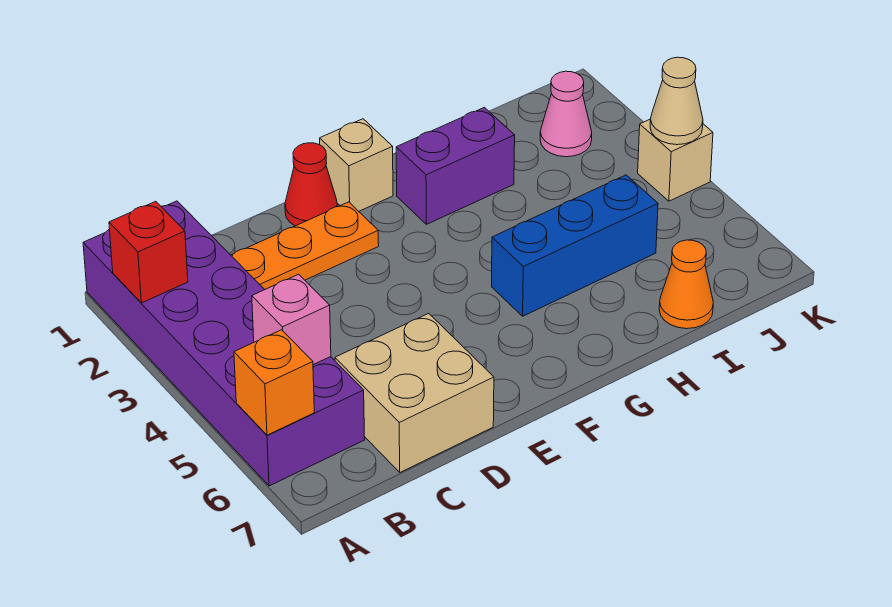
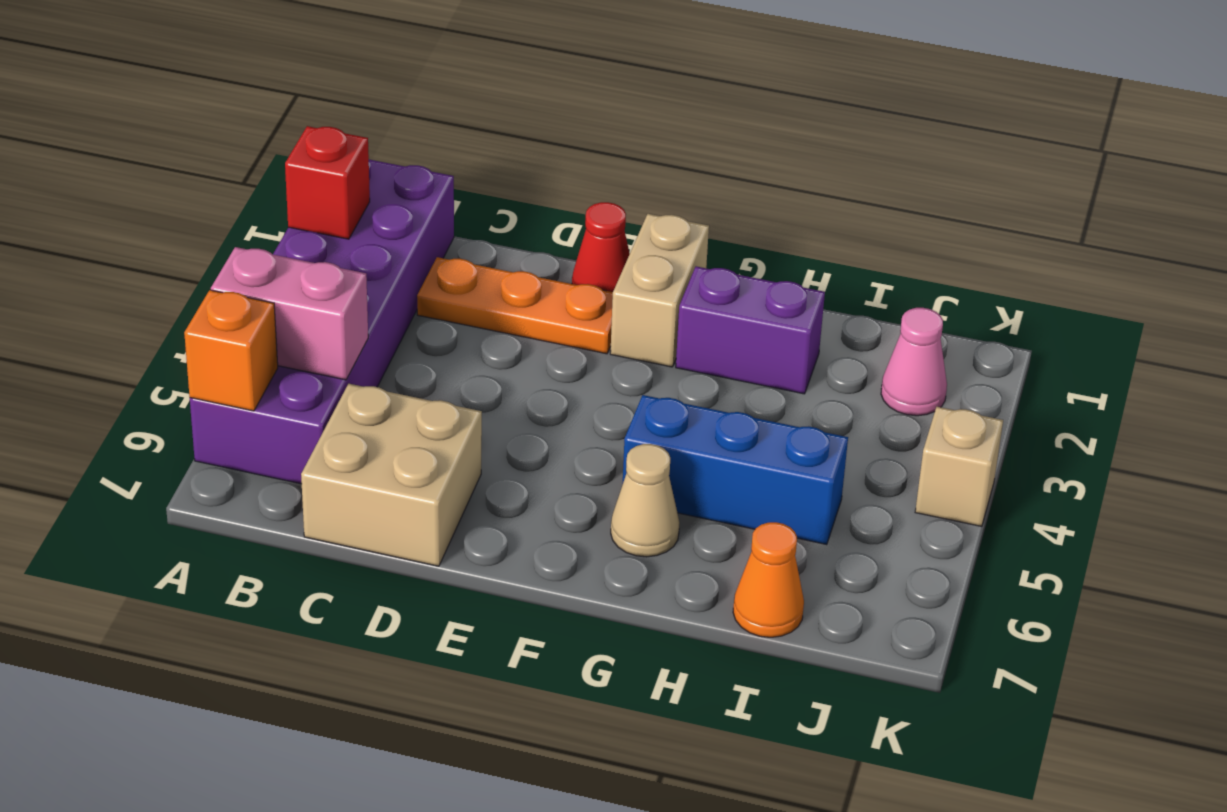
pink brick B5 level 2 -> pink brick A5:B5 level 2
tan brick F1 level 1 -> tan brick F1:F2 level 1
tan cone K4 level 2 -> tan cone G6 level 1

